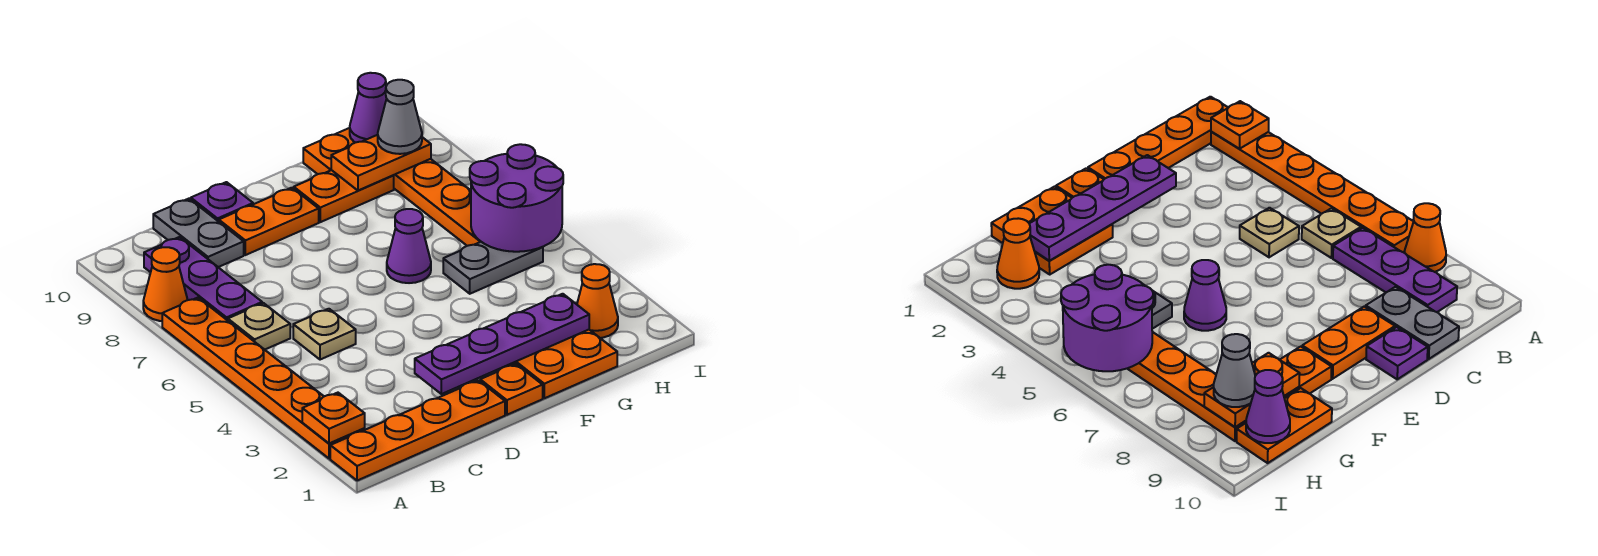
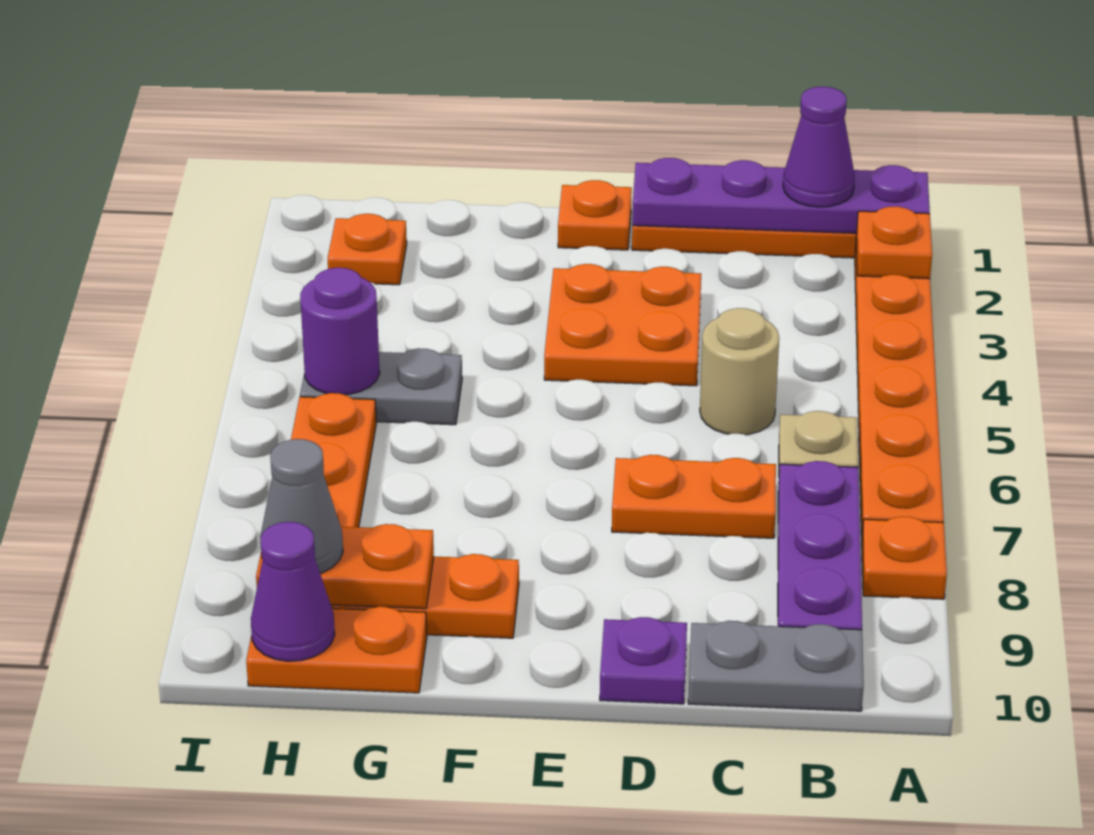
orange cone A8 level 1 -> orange plate A8 level 1
tan plate C5 level 1 -> tan round brick C5 level 1
grey plate C9:C10 level 1 -> grey plate B10:C10 level 1
purple plate D2:G2 level 2 -> purple plate A1:D1 level 2
orange plate D9:E9 level 1 -> orange plate C7:D7 level 1
orange plate F1:G2 level 1 -> orange plate D3:E4 level 1
purple cone F6 level 1 -> purple cone B1 level 3
orange cone H2 level 1 -> orange plate H2 level 1
purple round brick H5:I6 level 2 -> purple round brick H5 level 2

